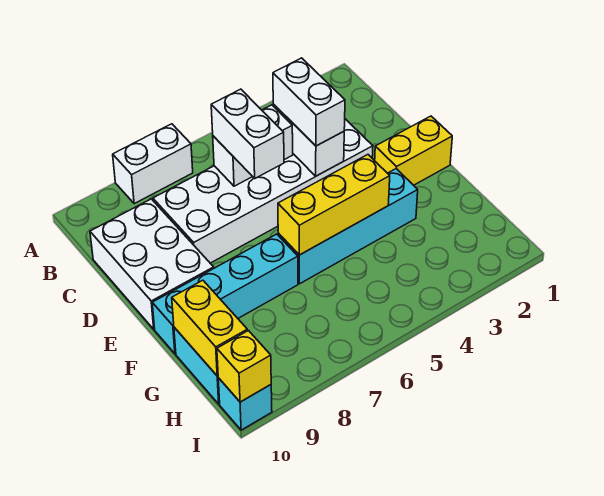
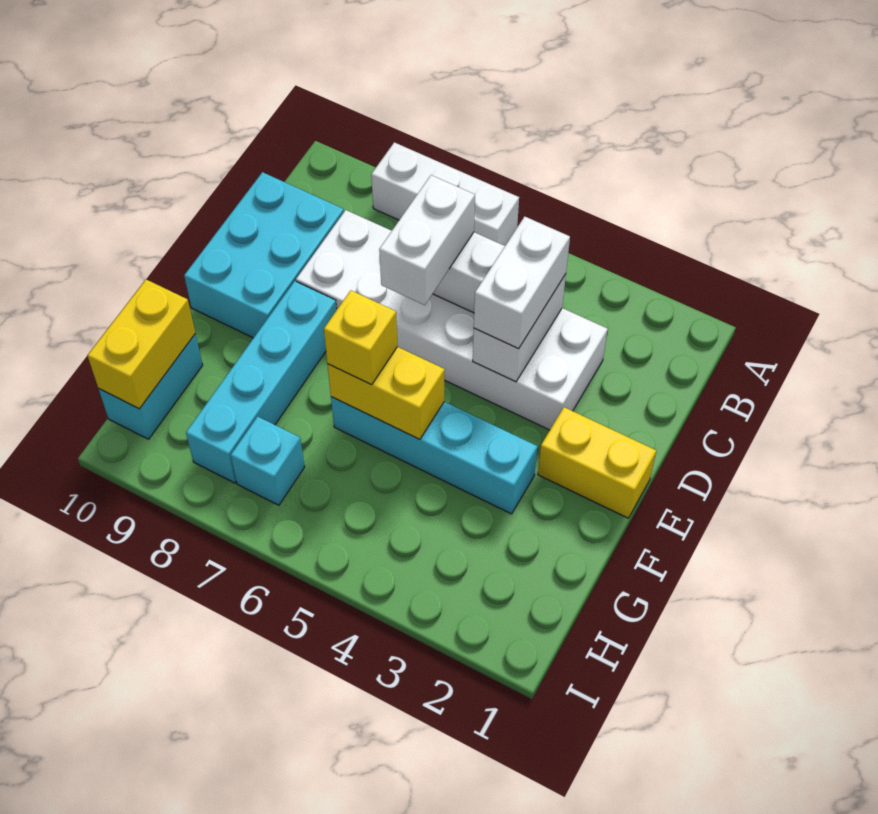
white brick A7:A8 level 1 -> white brick A6:A8 level 1
white brick C9:E10 level 1 -> cyan brick C9:E10 level 1
yellow brick F4:F6 level 2 -> yellow brick F5:F6 level 2
cyan brick F7:F10 level 1 -> cyan brick E8:H8 level 1
cyan brick I10 level 1 -> cyan brick H7 level 1
yellow brick I10 level 2 -> yellow brick F6 level 3

